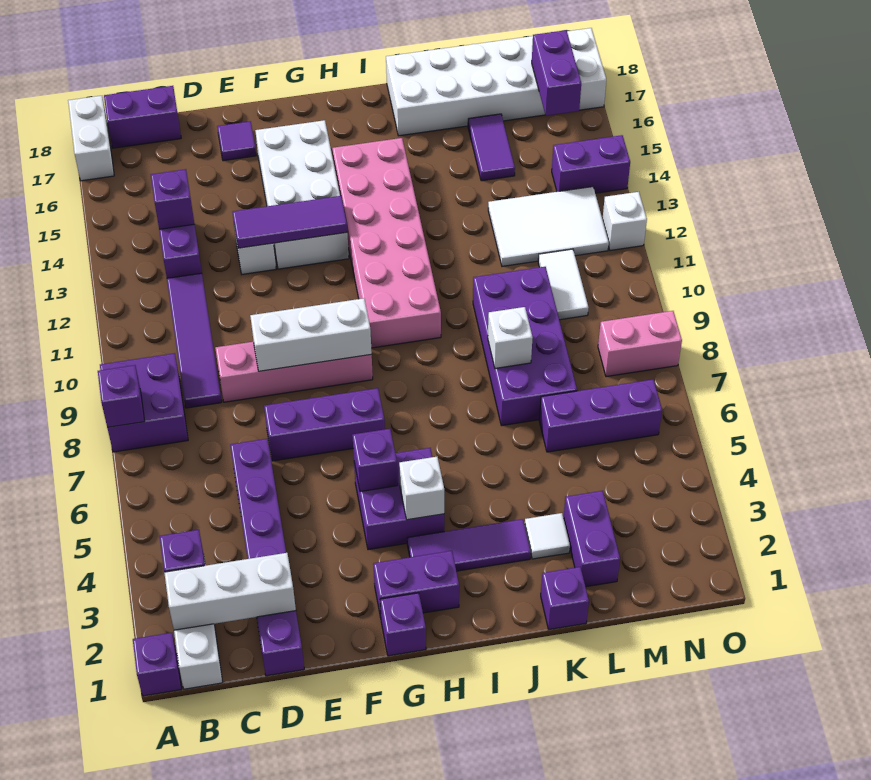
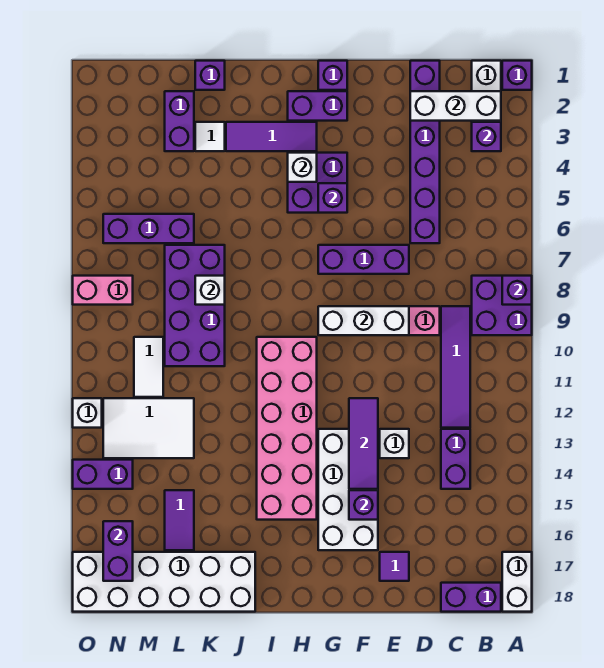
purple brick C14 level 2 -> purple brick F15 level 2
purple tile E13:G13 level 2 -> purple tile F12:F14 level 2

